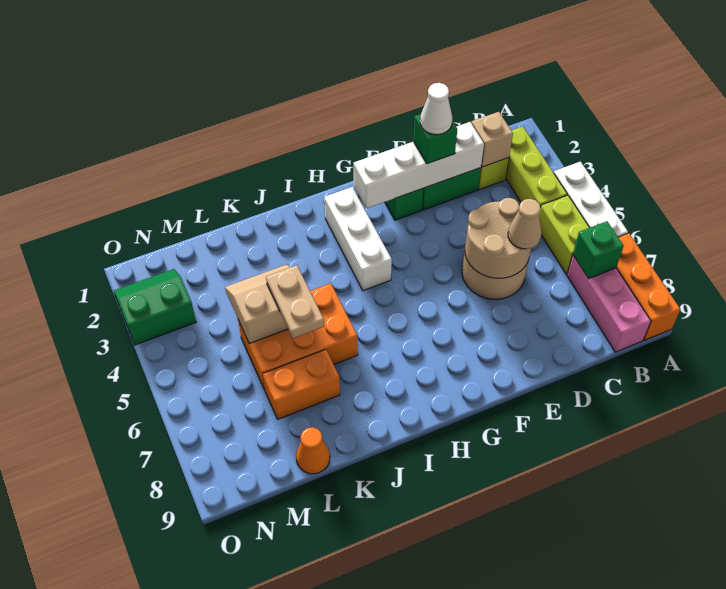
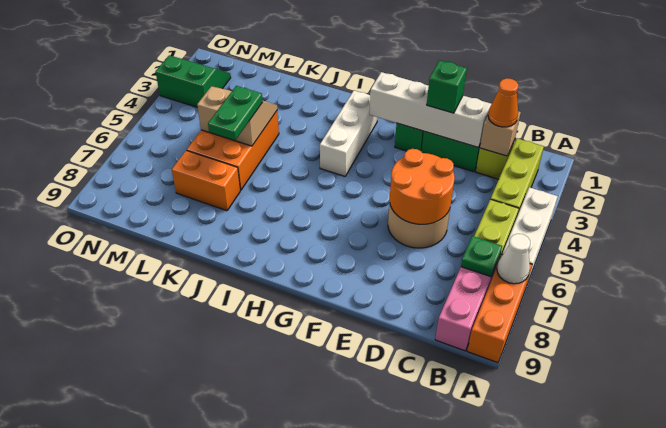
green brick B7 level 2 -> green plate B7 level 2
tan round brick D5:E6 level 2 -> orange round brick D5:E6 level 2
tan cone D6 level 3 -> none
white cone E2 level 4 -> white cone A7 level 2
orange brick J5:L6 level 1 -> orange brick K4:L6 level 1
tan plate K5:K6 level 3 -> green plate K5:K6 level 3
orange cone L9 level 1 -> orange cone C2 level 3

